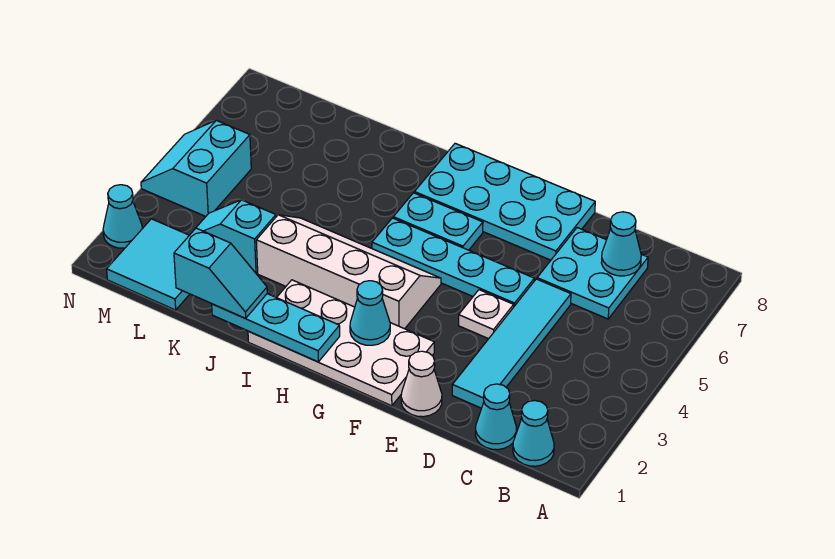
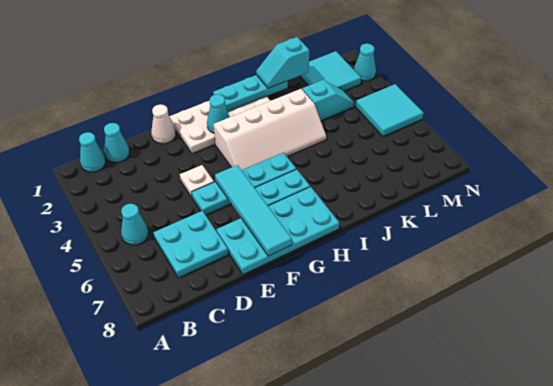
cyan cone C7 level 2 -> cyan cone B5 level 1
cyan tile D2:D5 level 1 -> cyan tile F5:F8 level 2
cyan slope M4:N5 level 1 top M -> cyan tile M4:N5 level 1

